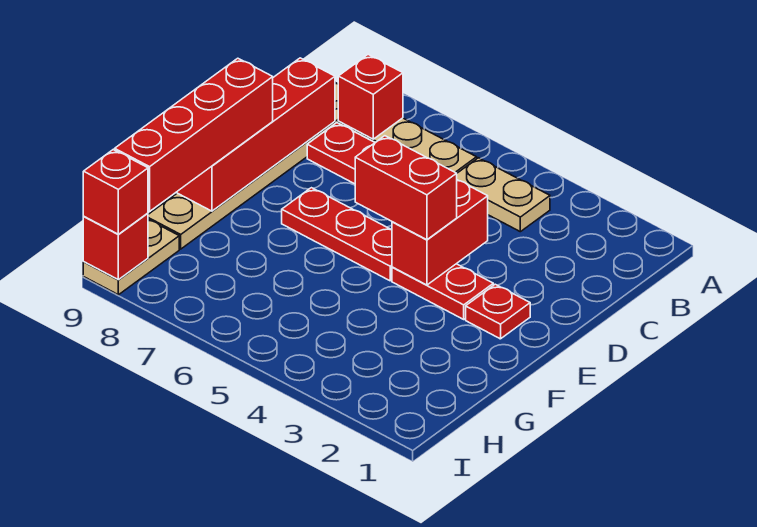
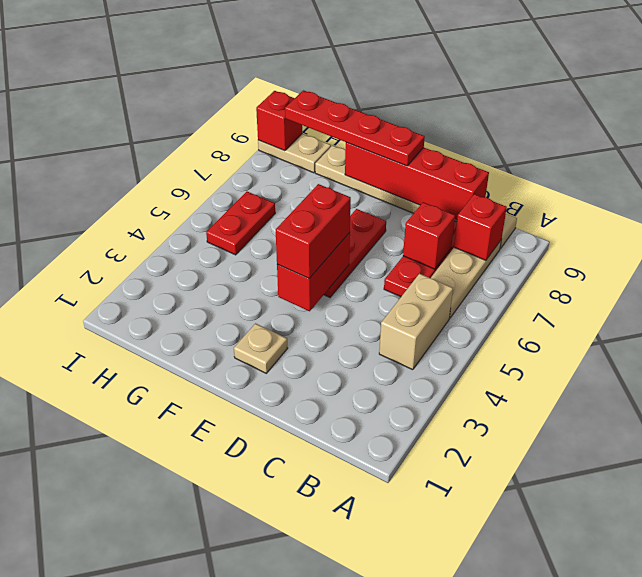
tan plate B4:B5 level 1 -> tan brick B4:B5 level 1
red brick D4:E4 level 2 -> red brick E4:E5 level 2
red plate E2 level 1 -> tan plate E2 level 1
red plate E3:E4 level 1 -> red plate H5:H6 level 1
red brick E9:H9 level 3 -> red plate E9:H9 level 3
red brick I9 level 3 -> red brick C7 level 2

